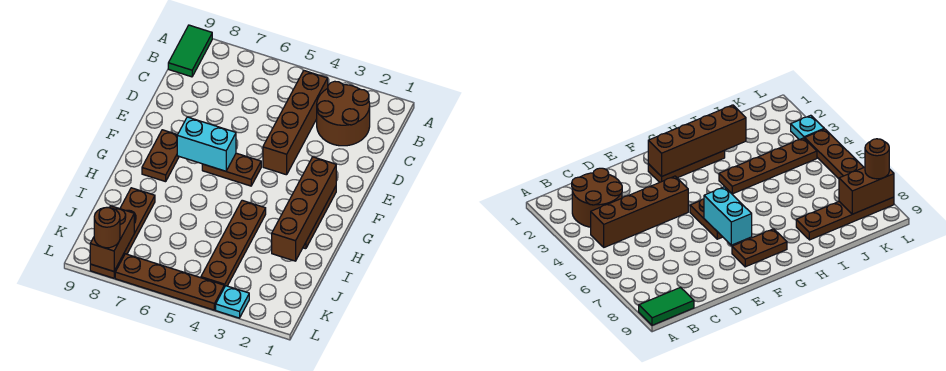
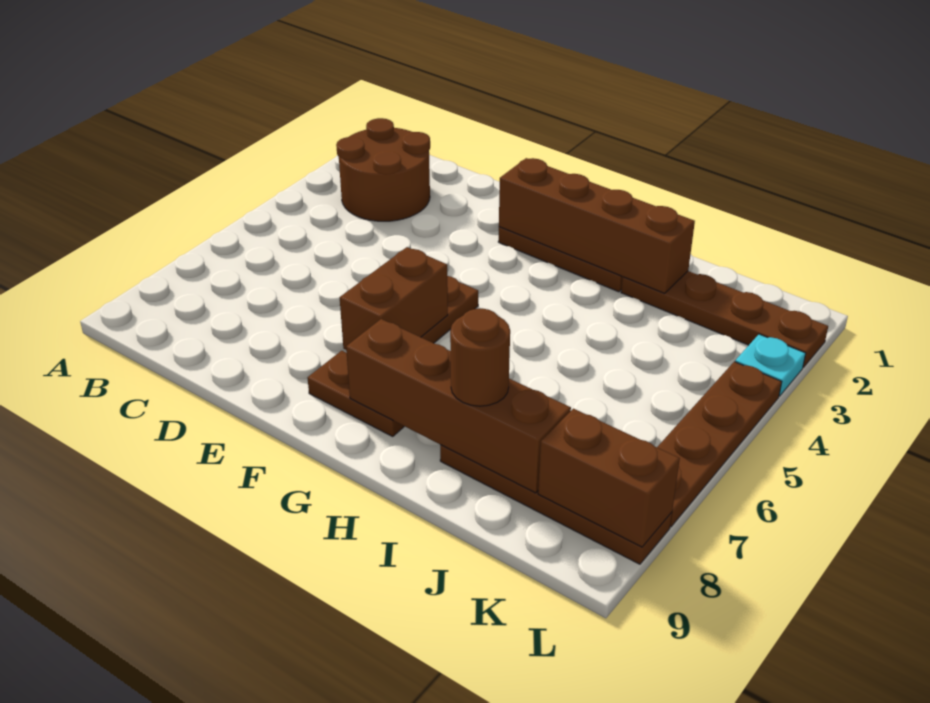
green tile A9:B9 level 1 -> none
brown brick B4:E4 level 1 -> brown brick G8:J8 level 2
cyan brick F6:F7 level 2 -> brown brick F6:F7 level 2
brown plate H4:K4 level 1 -> brown plate I2:L2 level 1
brown round brick L8 level 3 -> brown round brick I8 level 3

